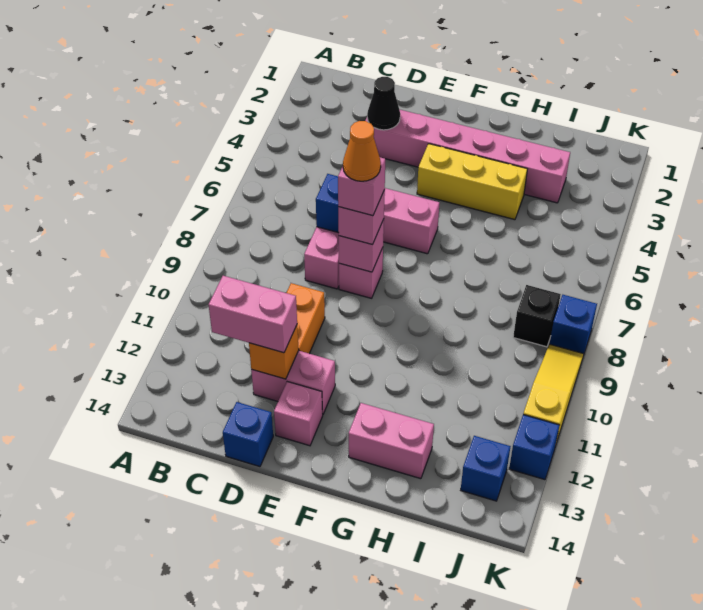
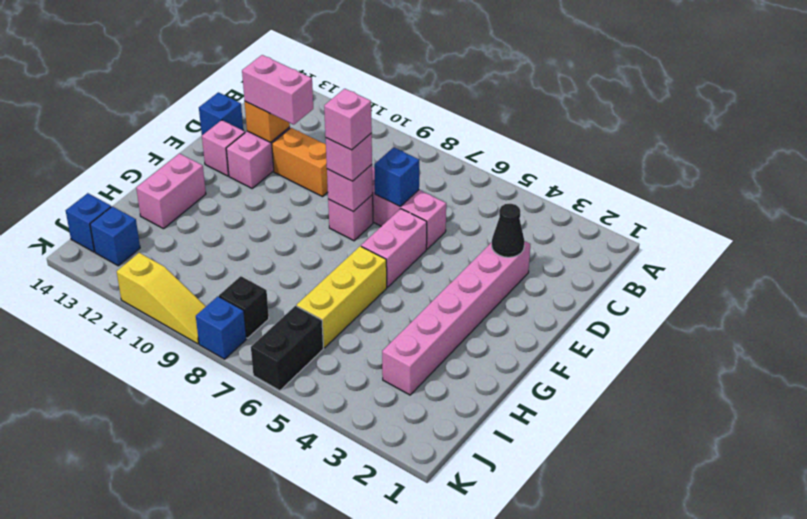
pink brick C12:D12 level 3 -> pink brick D11:D12 level 3
orange cone E8 level 5 -> none
yellow brick F4:H4 level 1 -> yellow brick G6:I6 level 1
none -> black brick J6:K6 level 1
blue brick K12 level 1 -> blue brick J14 level 1

